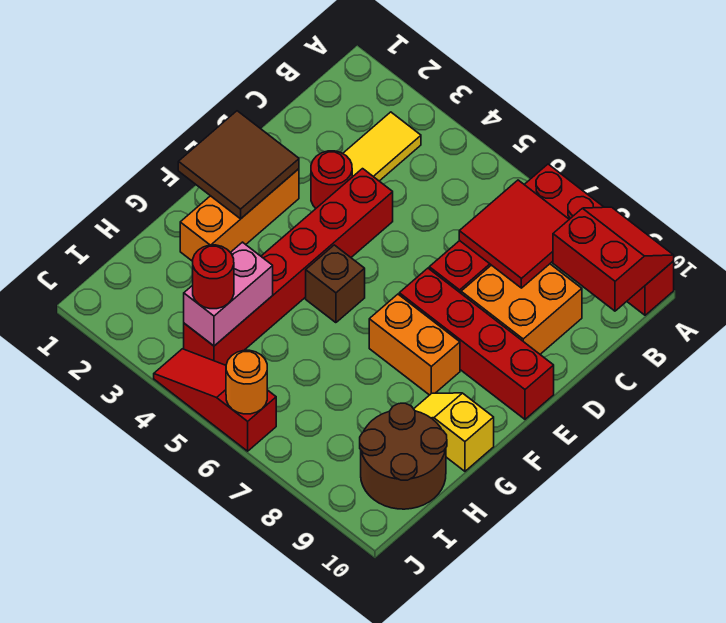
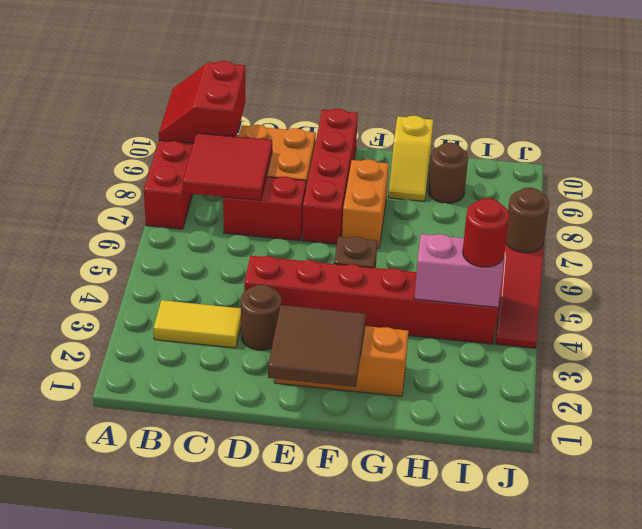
red round brick D3 level 1 -> brown round brick D3 level 1
brown round brick H9:I10 level 1 -> brown round brick H9 level 1
orange round brick J6 level 2 -> brown round brick J6 level 2

